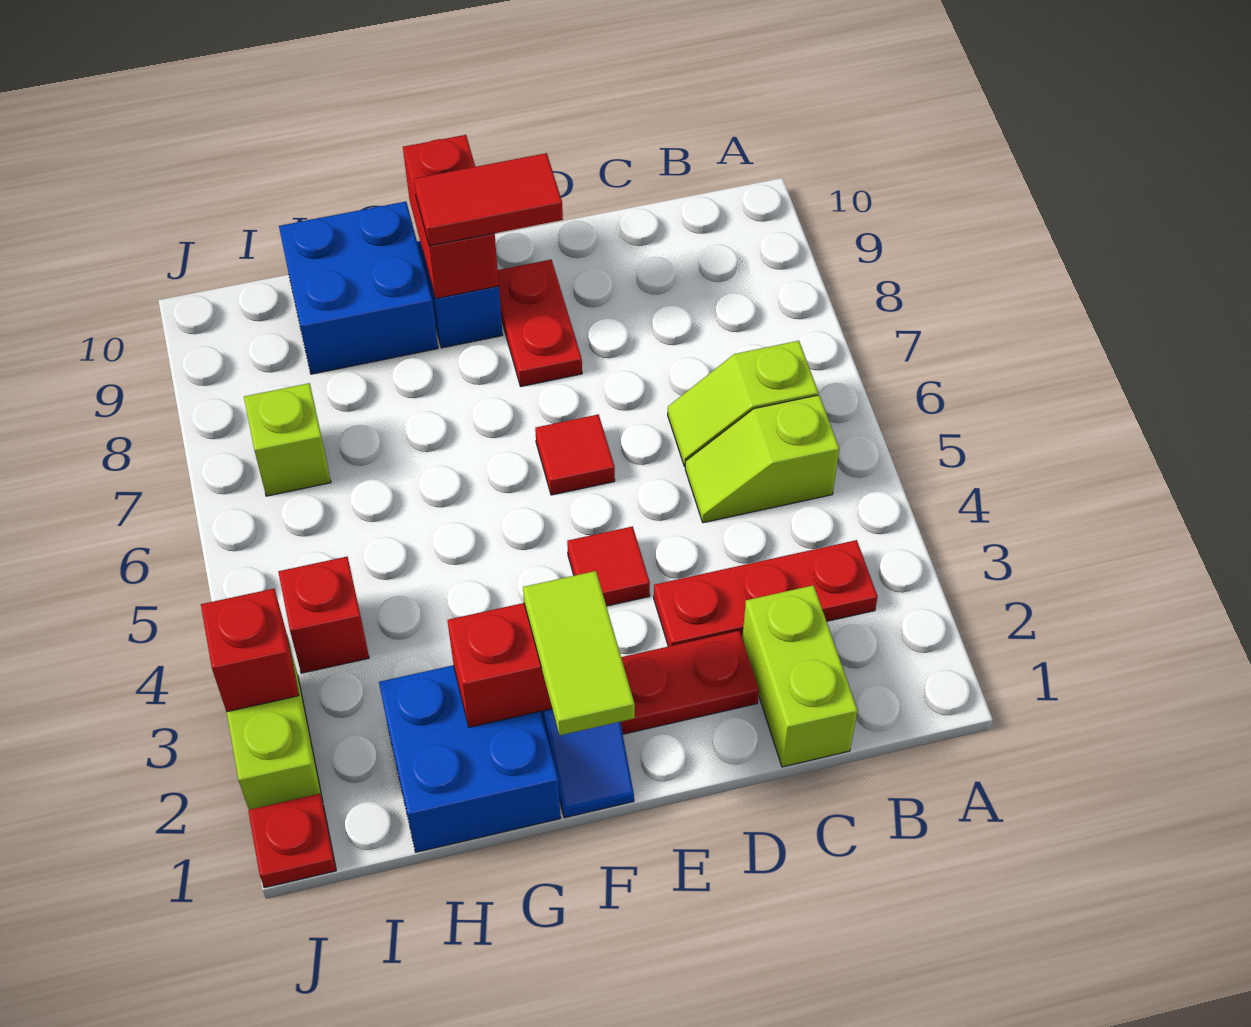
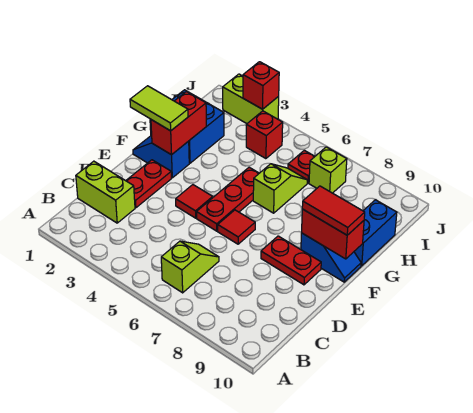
red plate B3:D3 level 1 -> red plate E5:G5 level 1
lime slope B5:C5 level 1 top B -> lime slope G6:H6 level 1 top G
red tile E9:F9 level 3 -> red tile F9:F10 level 3
blue brick G9:H10 level 1 -> blue brick G10:H10 level 1
red plate J1 level 1 -> red plate I6 level 1

